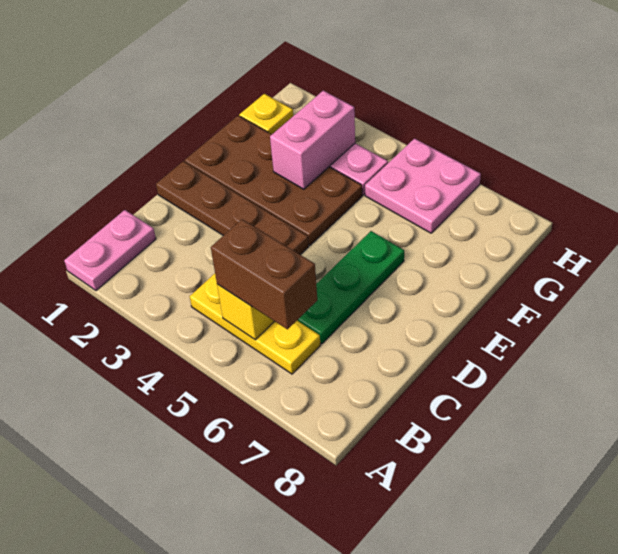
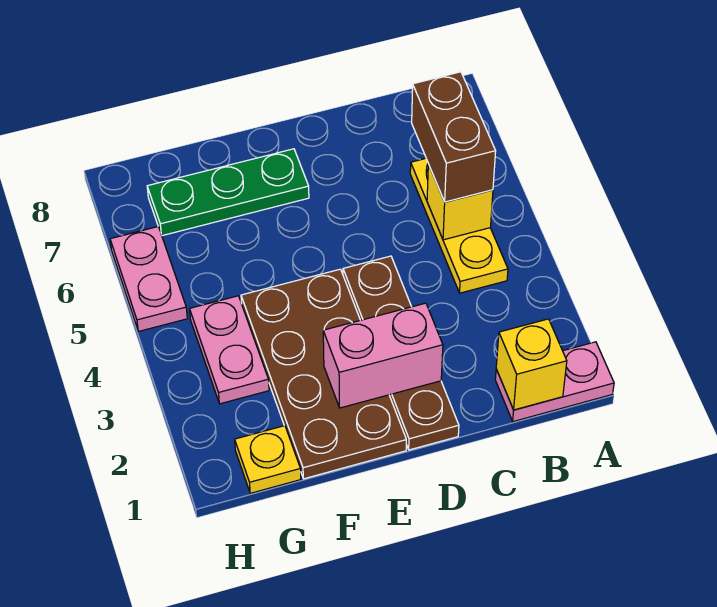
none -> yellow brick B1 level 2
green plate C6:E6 level 1 -> green plate E7:G7 level 1
pink brick F3:G3 level 2 -> pink brick D2:E2 level 2
pink plate G5:H6 level 1 -> pink plate H5:H6 level 1

